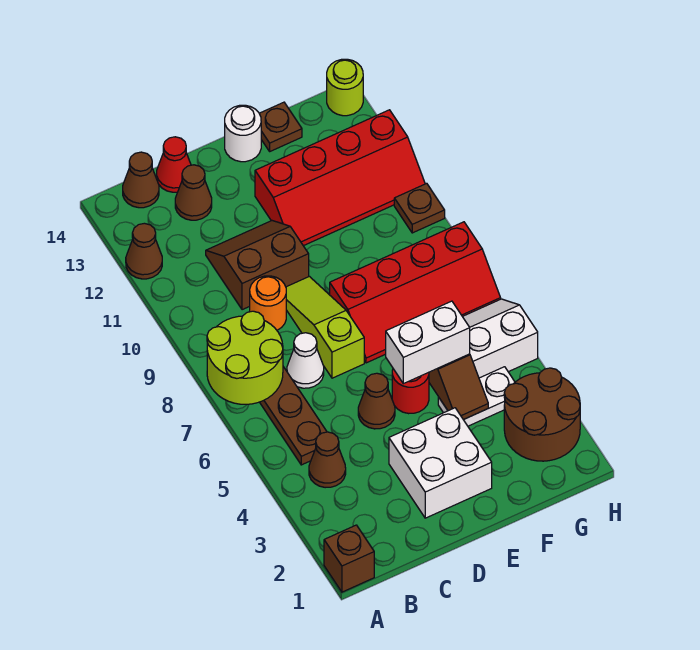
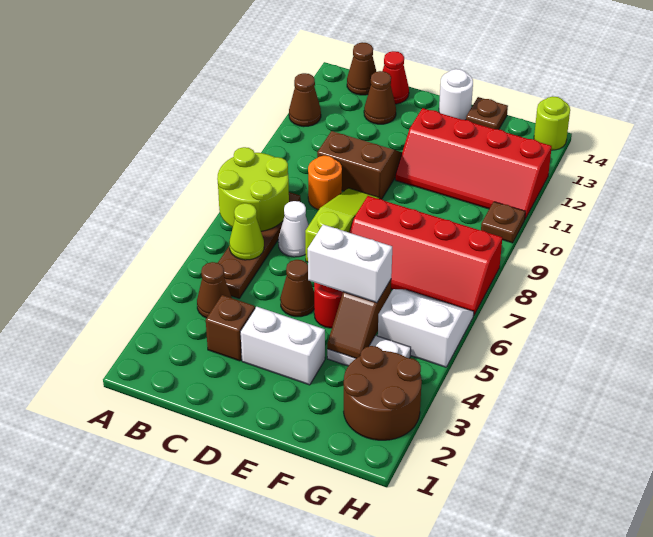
brown brick A1 level 1 -> brown brick C3 level 1
none -> lime cone B6 level 2
white brick D2:E3 level 1 -> white brick D3:E3 level 1

